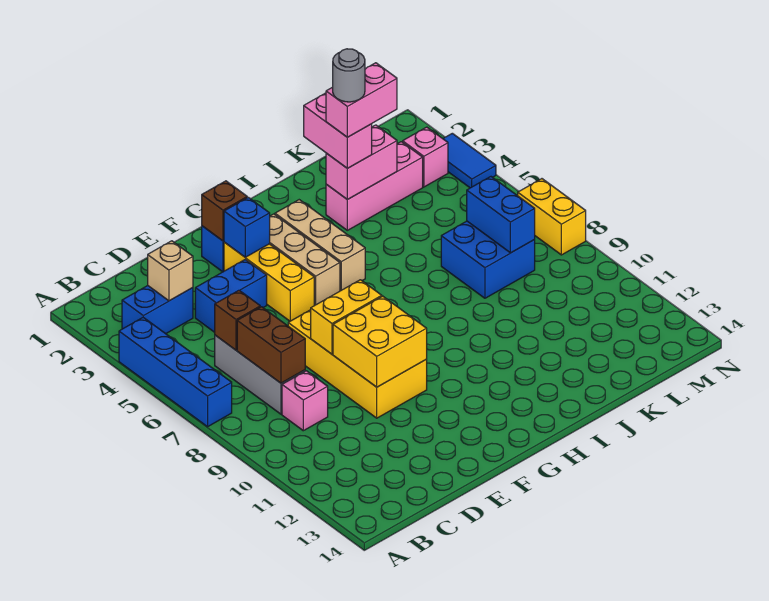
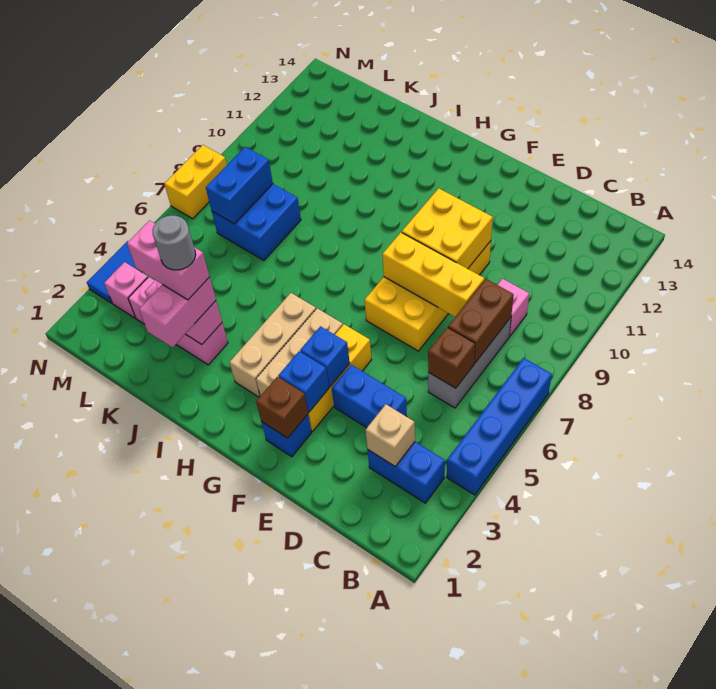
yellow brick E8:F8 level 2 -> yellow brick D8:F8 level 2
none -> blue brick F4 level 2

